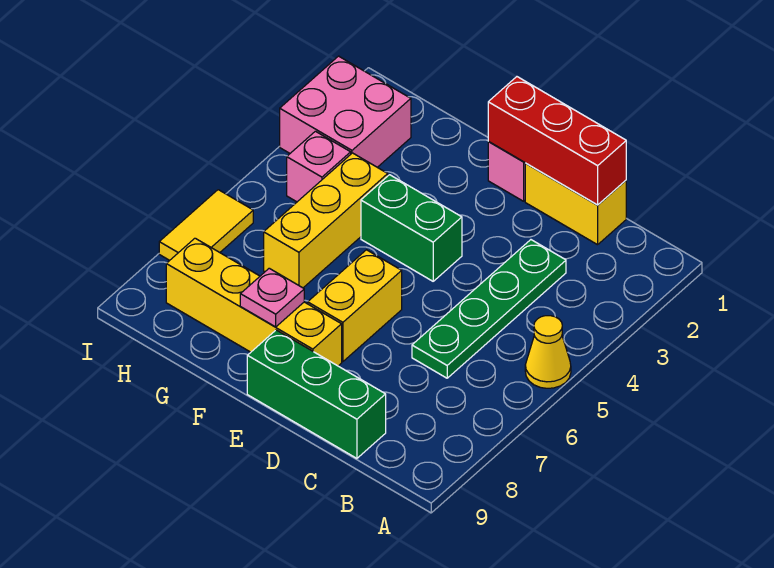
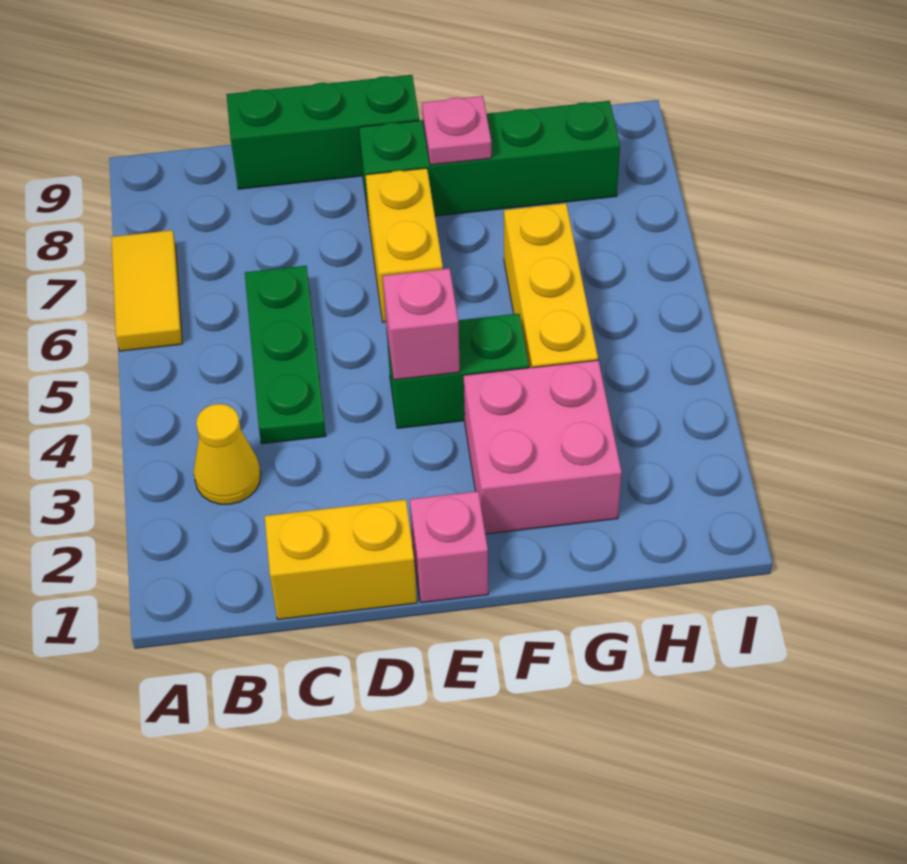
yellow cone A5 level 1 -> yellow cone B3 level 1
red brick C1:E1 level 2 -> none
green plate C3:C6 level 1 -> green plate C4:C6 level 1
yellow brick E8:H8 level 1 -> green brick E8:H8 level 1
pink brick H2:I3 level 1 -> pink brick F2:G3 level 1
pink brick H4 level 1 -> pink brick E4 level 2
yellow tile I6:I7 level 1 -> yellow tile A6:A7 level 1

